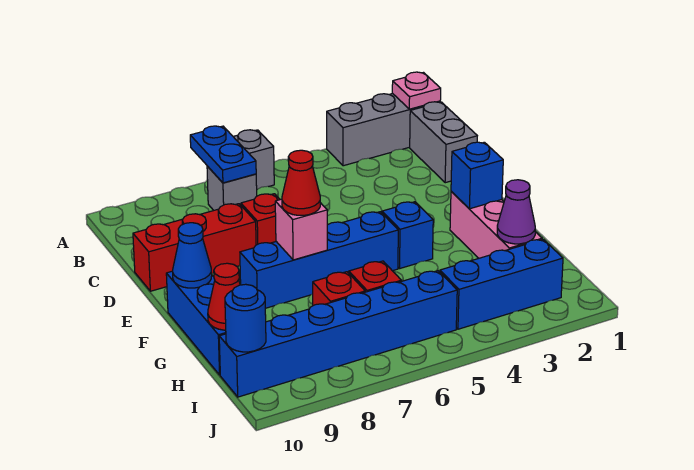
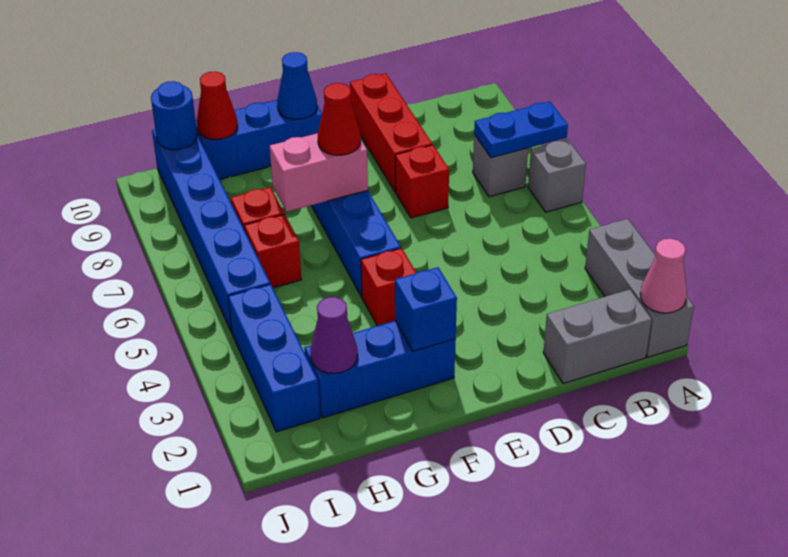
pink plate A1 level 2 -> pink cone A1 level 2
pink brick F2:H2 level 1 -> blue brick F2:H2 level 1
blue brick F4 level 1 -> red brick F4 level 1
pink brick F7 level 2 -> pink brick F7:G7 level 2

